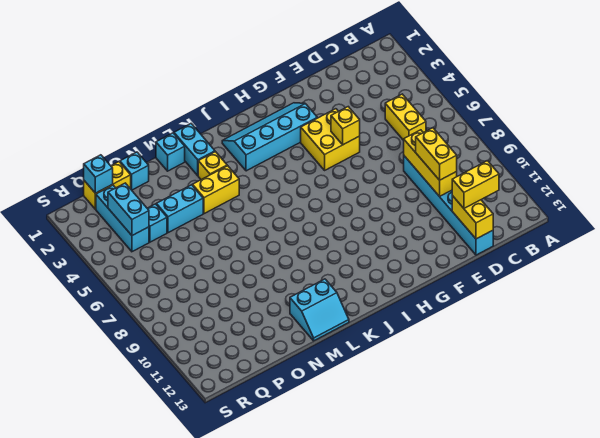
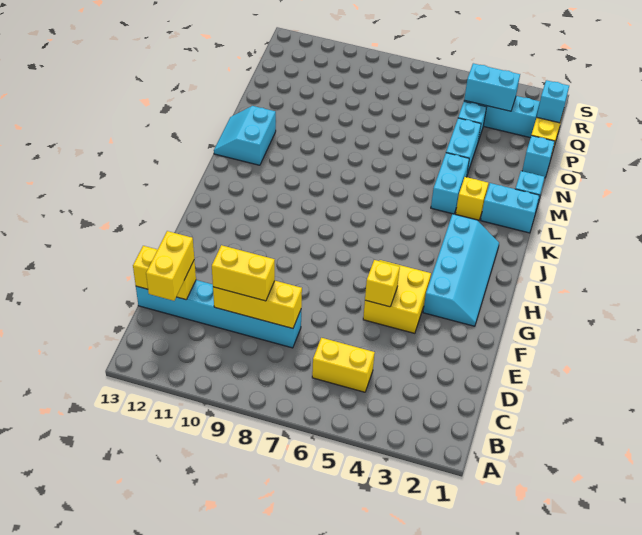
yellow brick L4:M4 level 1 -> cyan brick L4:M4 level 1

